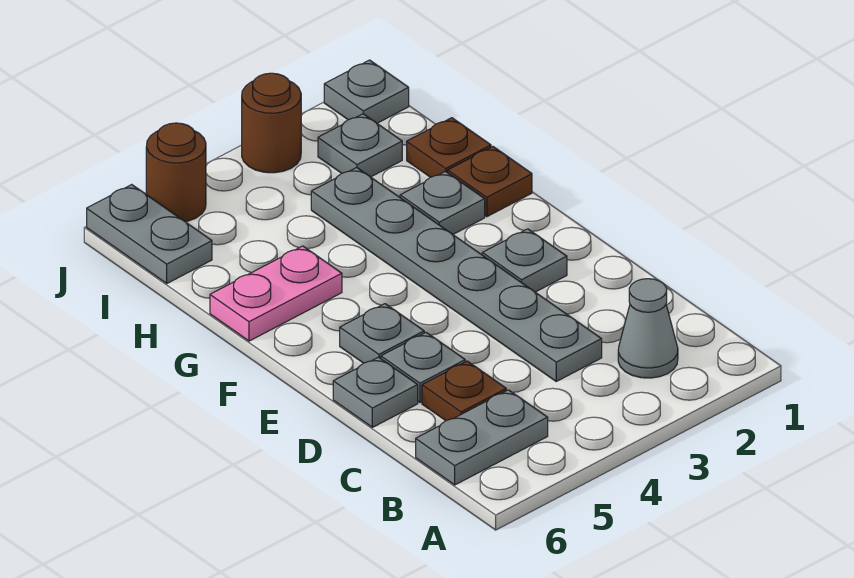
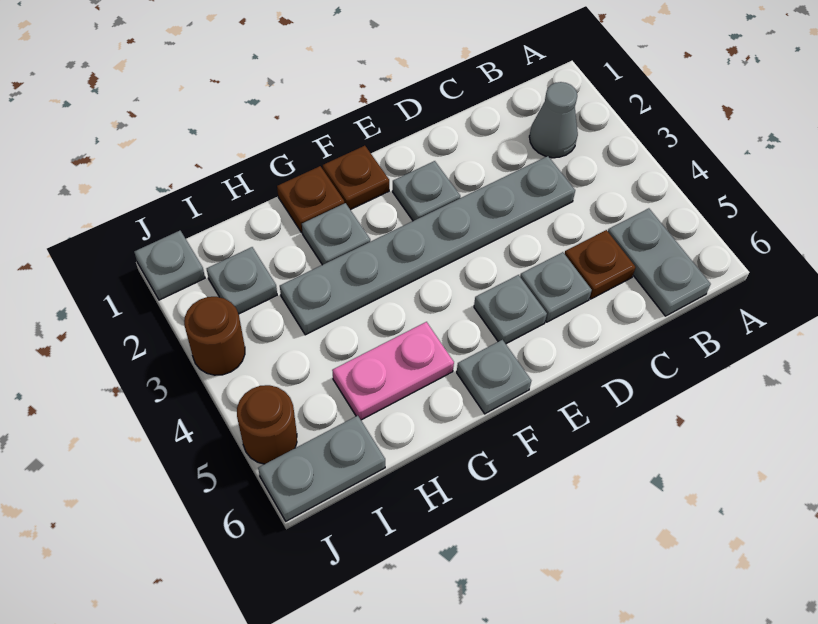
grey plate D6 level 1 -> grey plate F6 level 1
pink plate G5:G6 level 1 -> pink plate G5:H5 level 1
brown plate H1 level 1 -> brown plate F1 level 1

